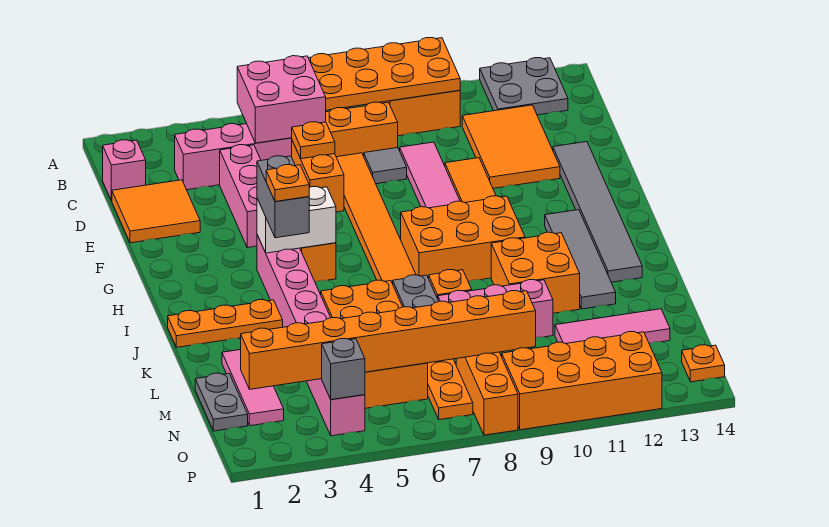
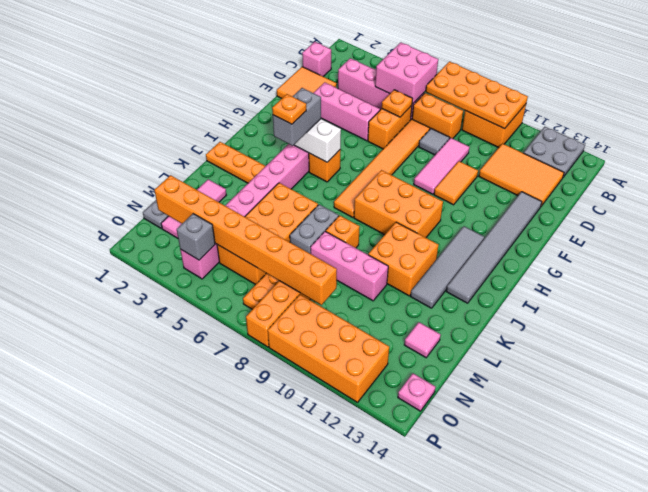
orange tile C11:E12 level 1 -> orange tile C11:D13 level 1
pink brick D4:F4 level 1 -> pink brick E3:E5 level 1
pink tile M11:M13 level 1 -> pink tile M13 level 1
orange plate O14 level 1 -> pink plate O14 level 1

